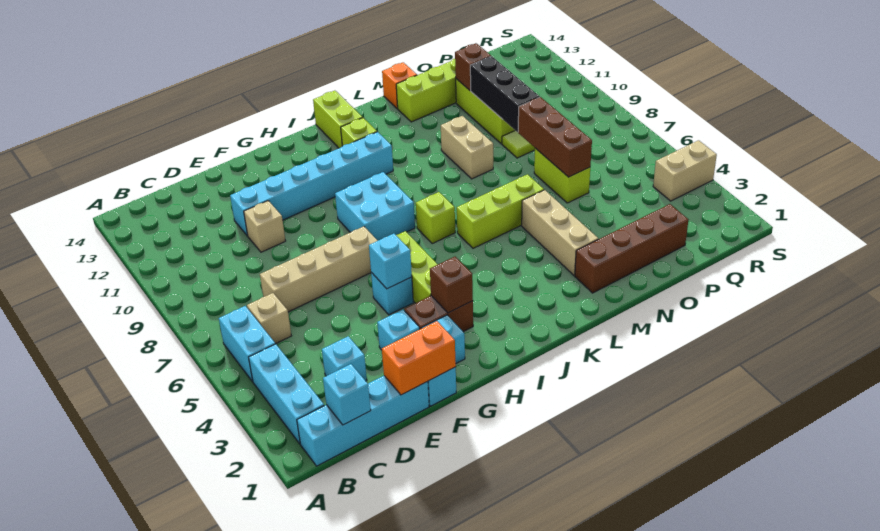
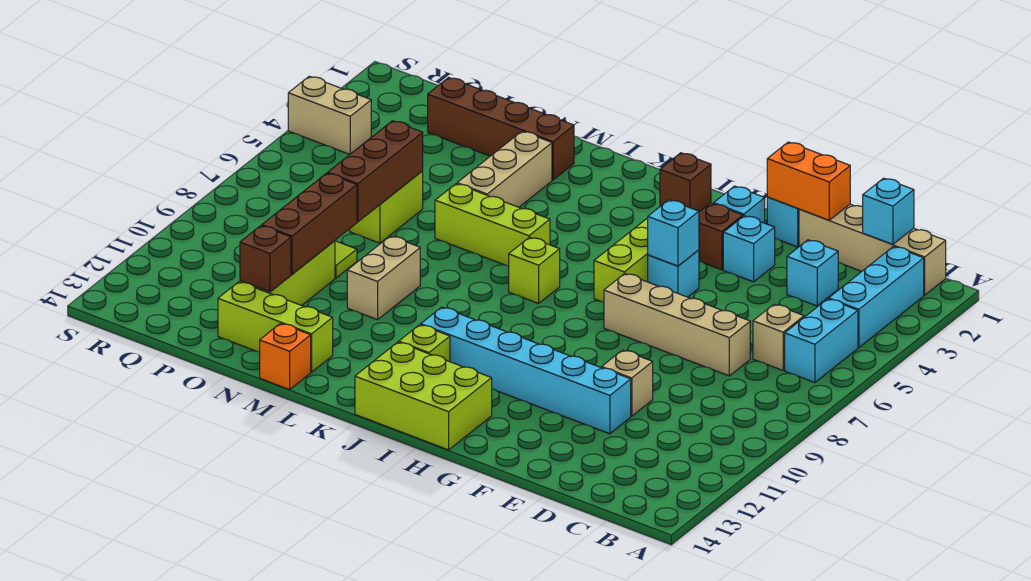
cyan brick B1:E1 level 1 -> tan brick B1:E1 level 1
cyan brick H8:I9 level 1 -> none
lime brick J13:J14 level 1 -> lime brick H13:J14 level 1
black brick O9:O11 level 2 -> brown brick O9:O11 level 2

